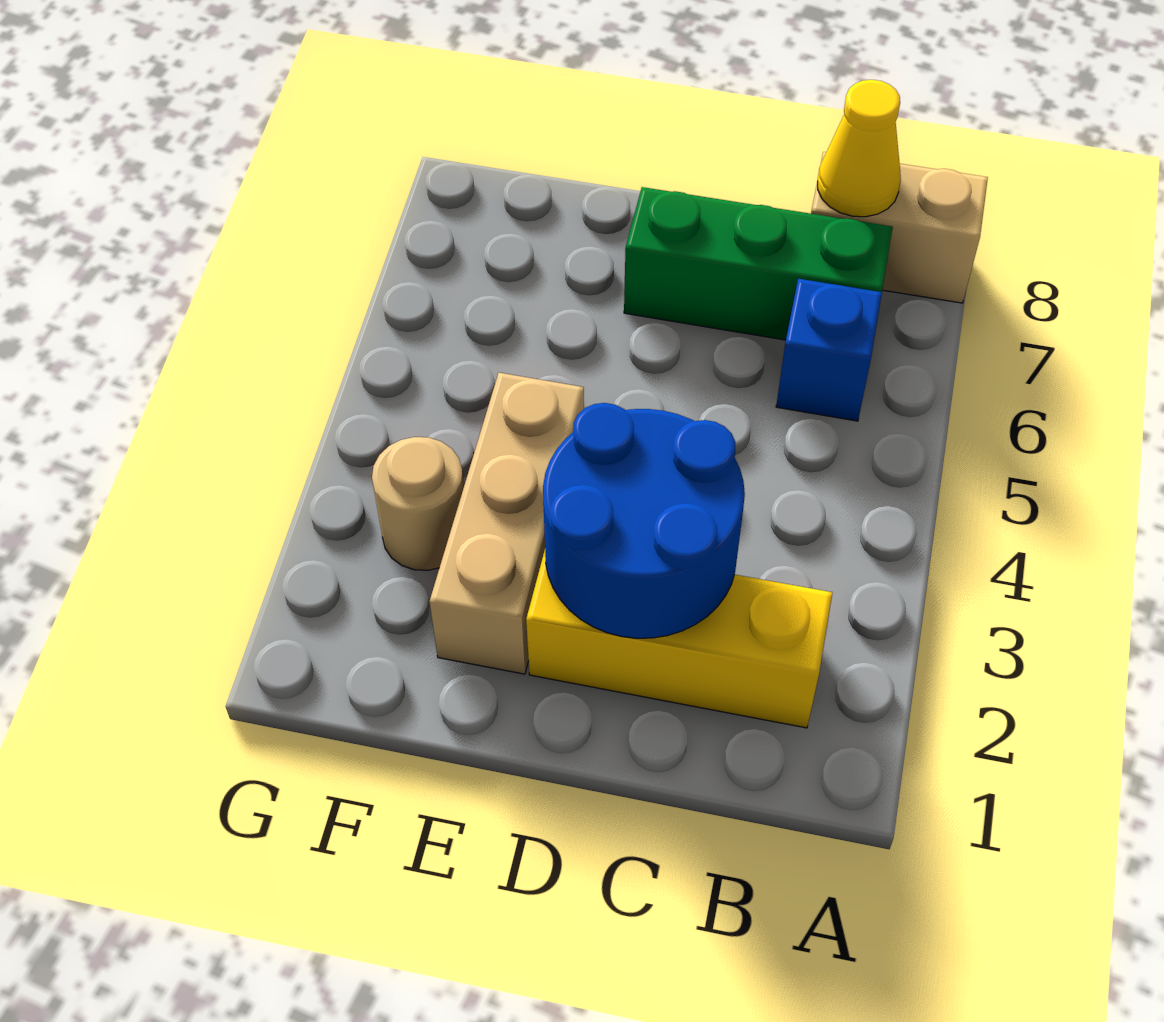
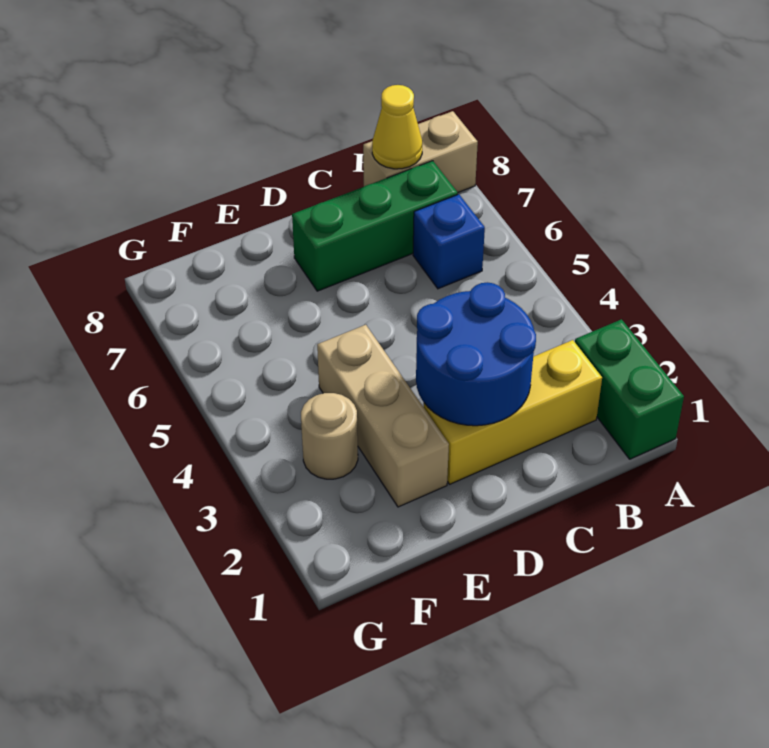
none -> green brick A1:A2 level 1

